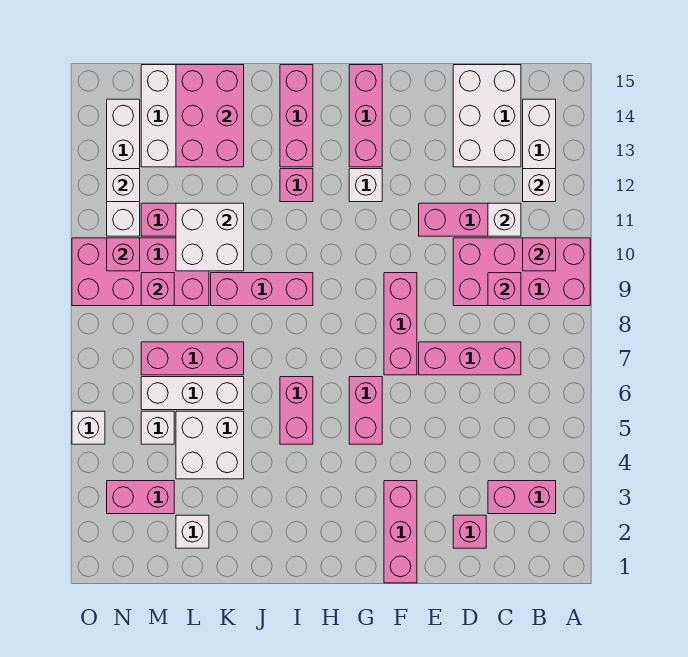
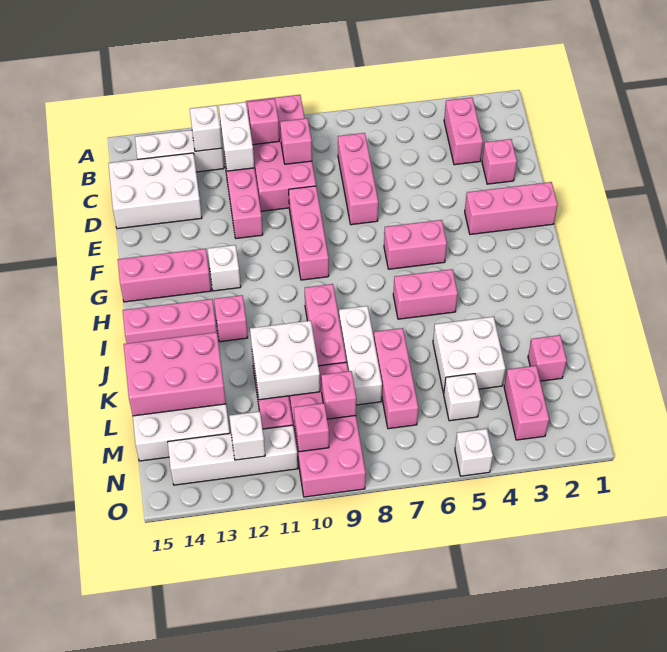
white brick C11 level 2 -> white brick B11:C11 level 2
pink brick F7:F9 level 1 -> pink brick E9:G9 level 1
white brick K6:M6 level 1 -> white brick J8:L8 level 1
white brick L2 level 1 -> pink brick L2 level 1

